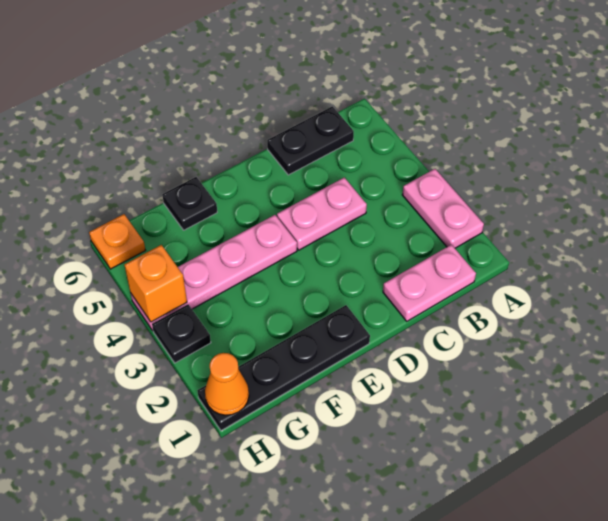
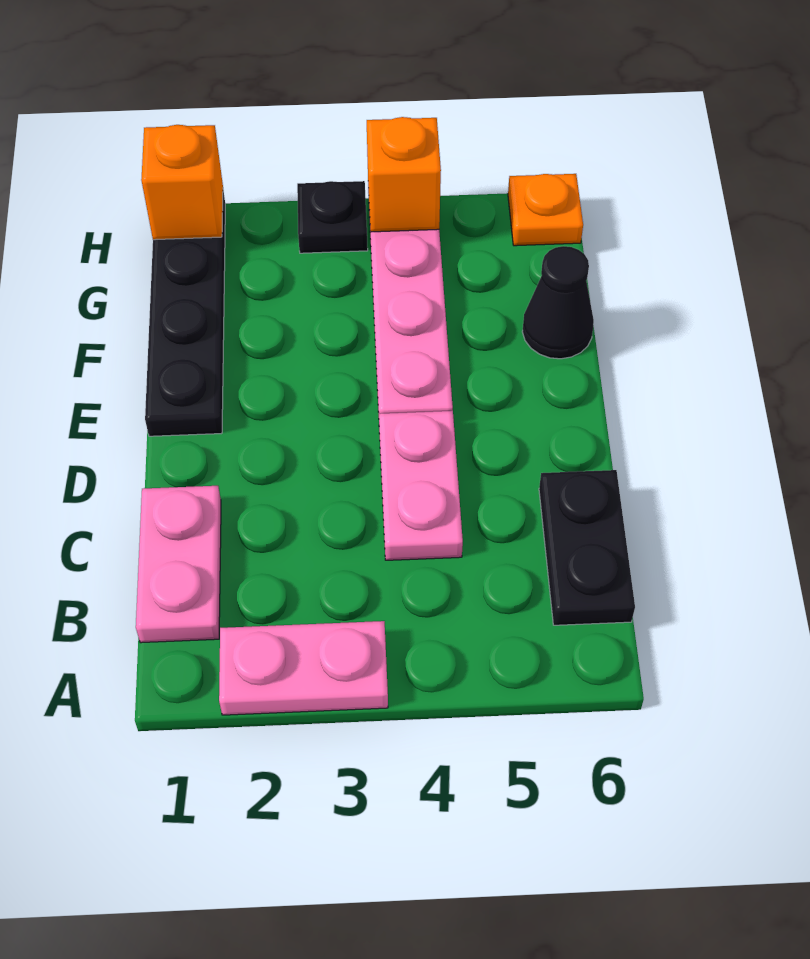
black plate F6 level 1 -> black cone F6 level 1
orange cone H1 level 2 -> orange brick H1 level 2

